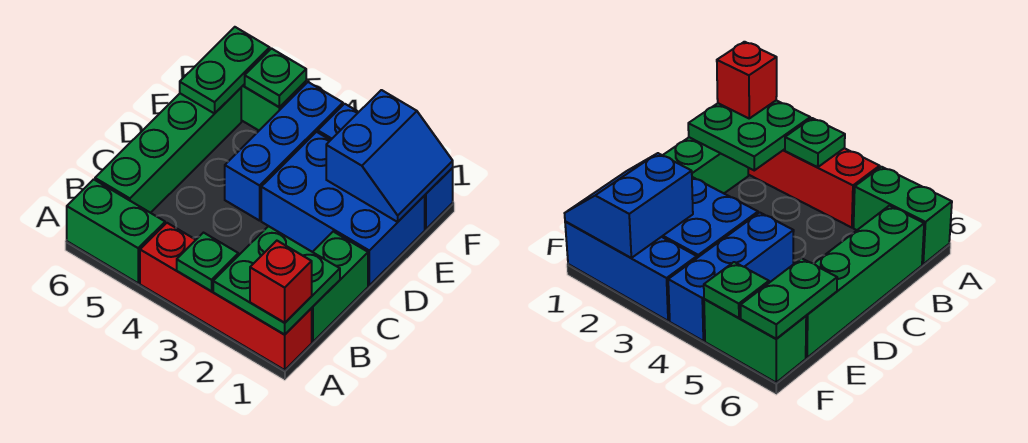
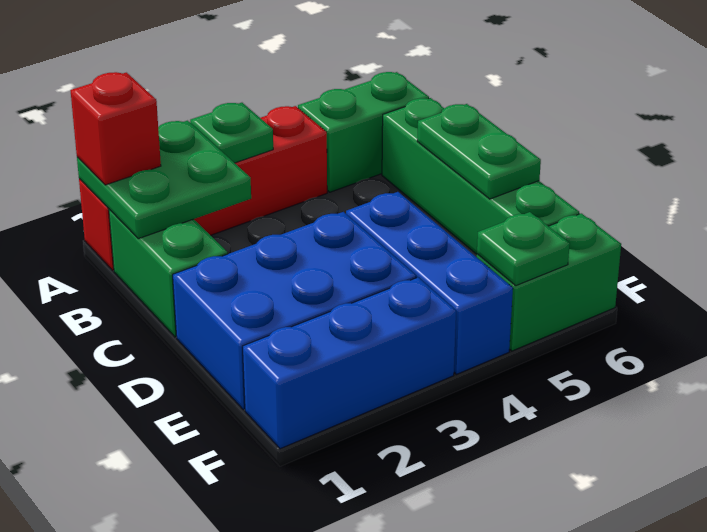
blue slope E1:F2 level 2 top 2 -> none
green plate E6:F6 level 2 -> green plate C6:D6 level 2

